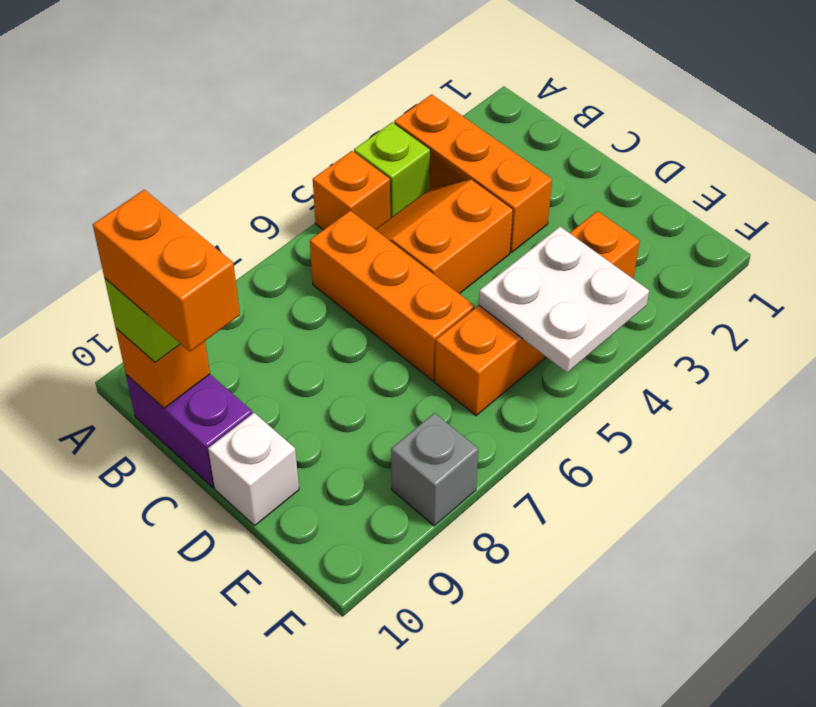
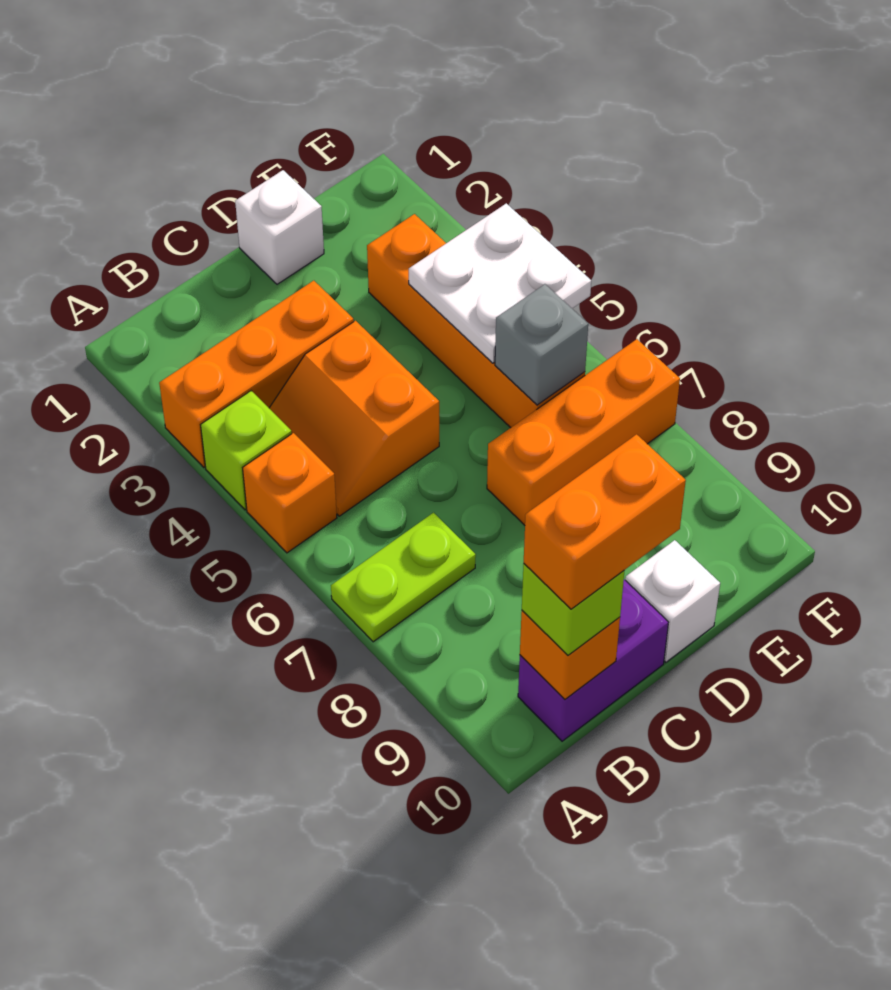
none -> lime plate A7:B7 level 1
orange brick B6:D6 level 1 -> orange brick D7:F7 level 1
none -> white brick D1 level 1
grey brick F8 level 1 -> grey brick E6 level 2

